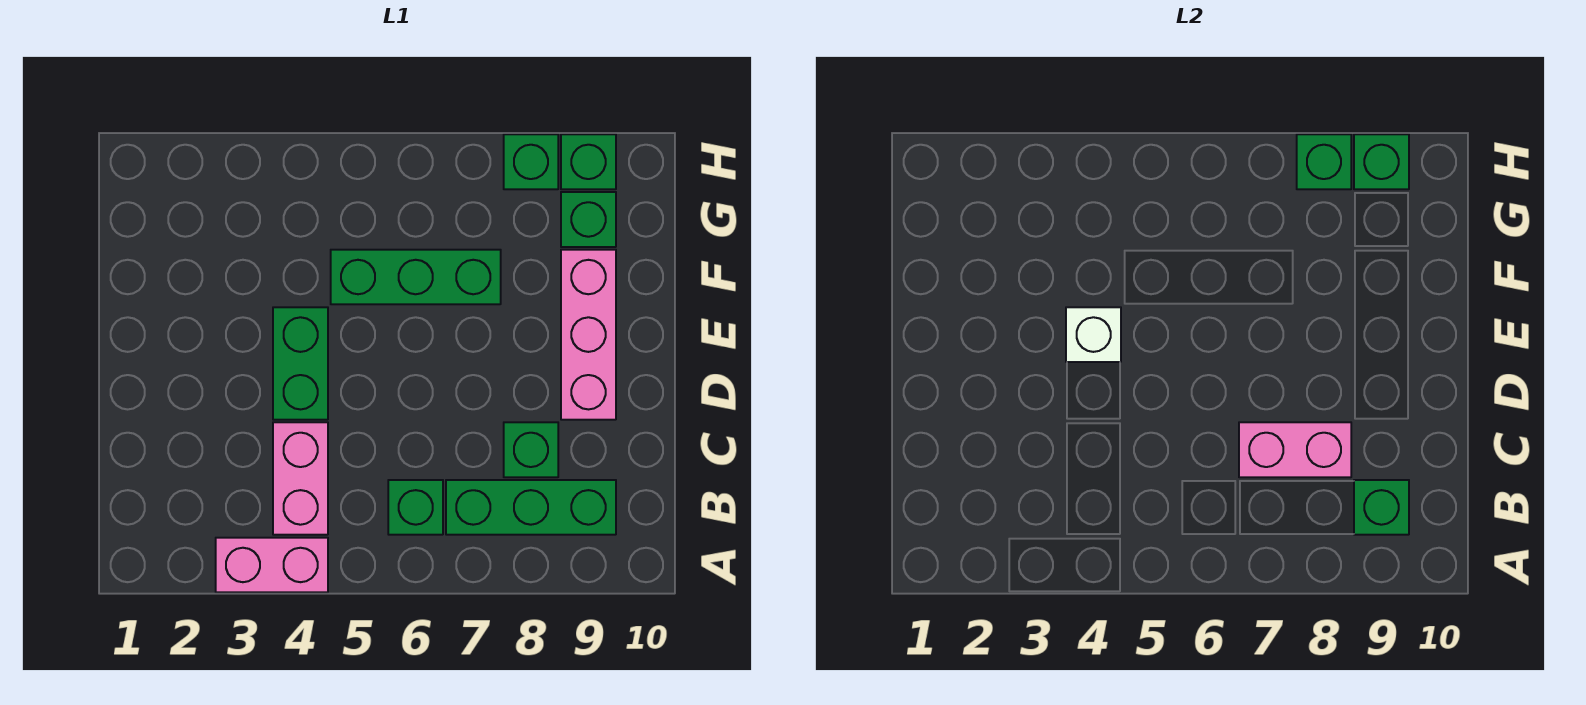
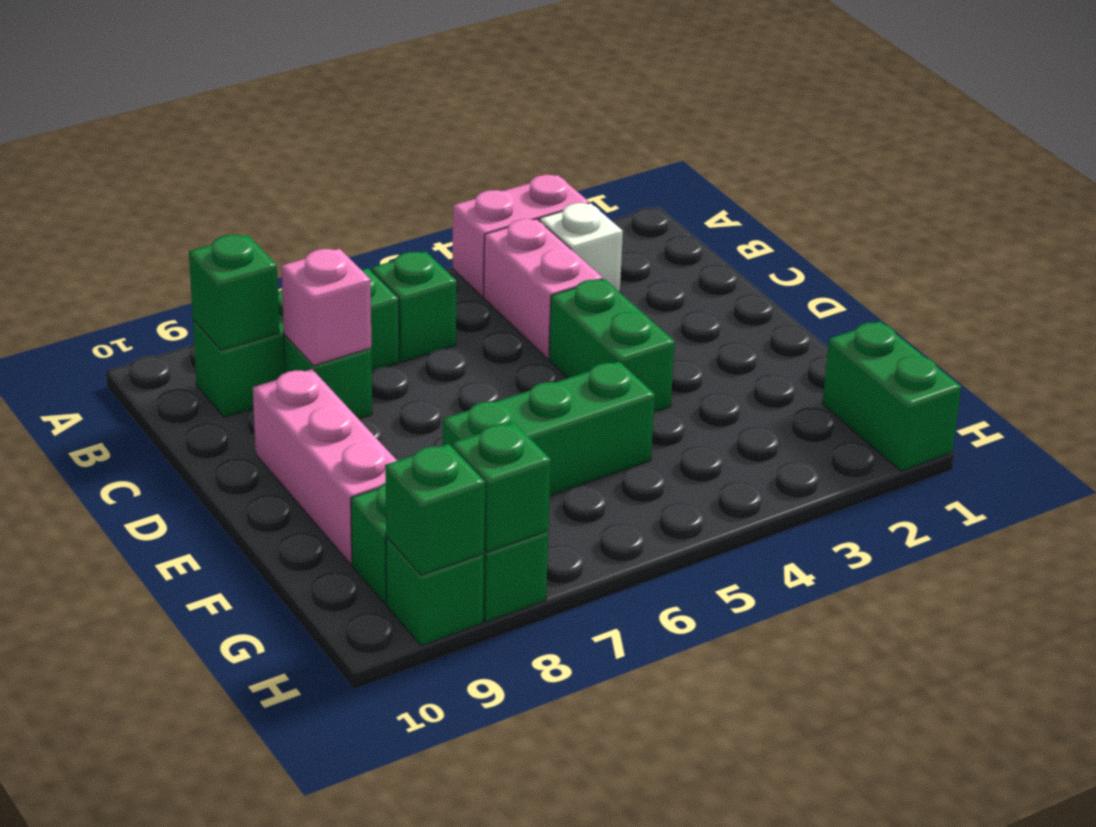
pink brick C7:C8 level 2 -> pink brick C8 level 2
white brick E4 level 2 -> white brick B3 level 1
none -> green brick G1:H1 level 1

